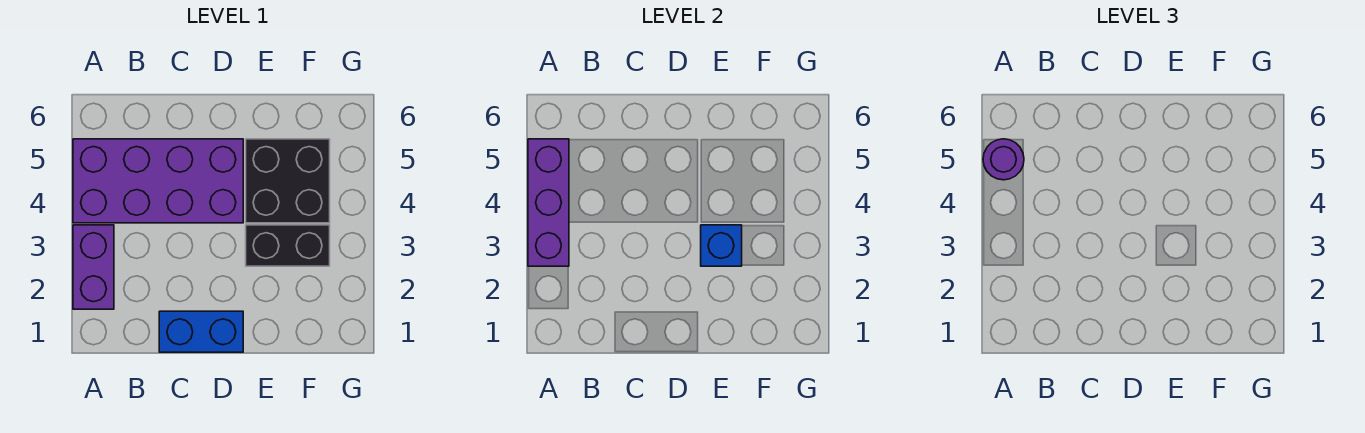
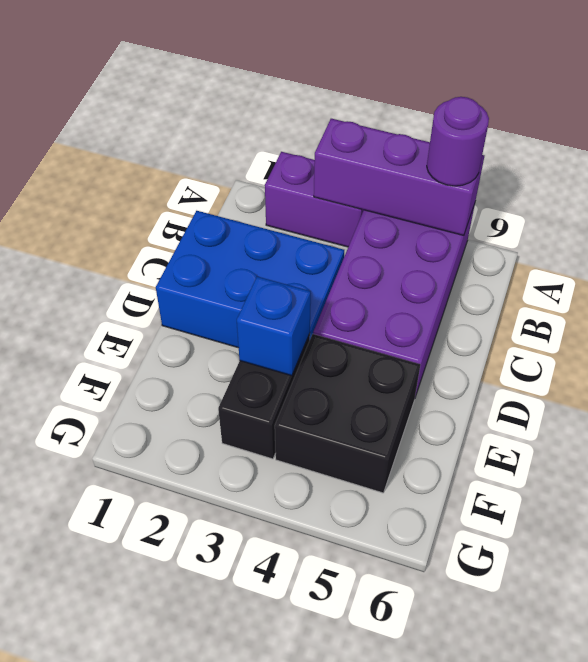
blue brick C1:D1 level 1 -> blue brick C1:D3 level 1

